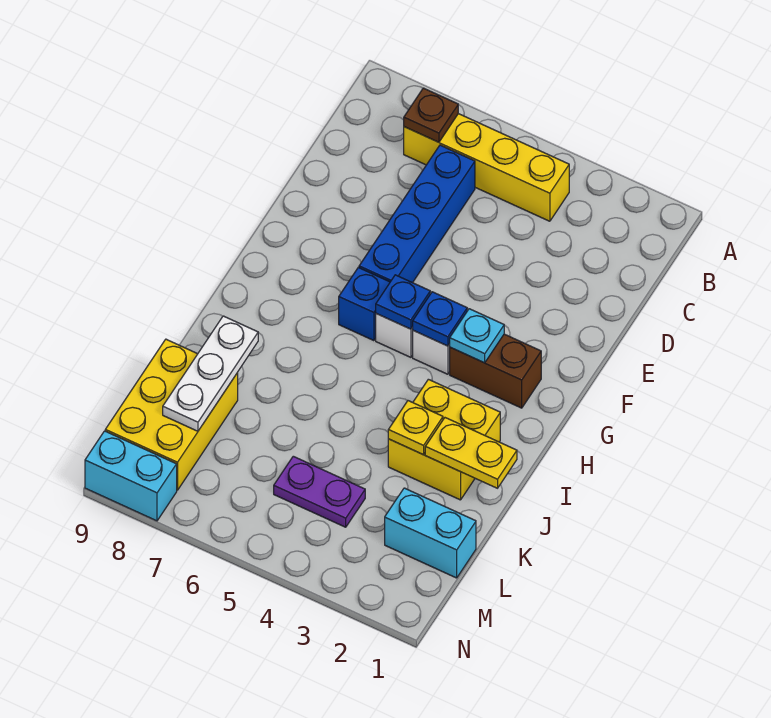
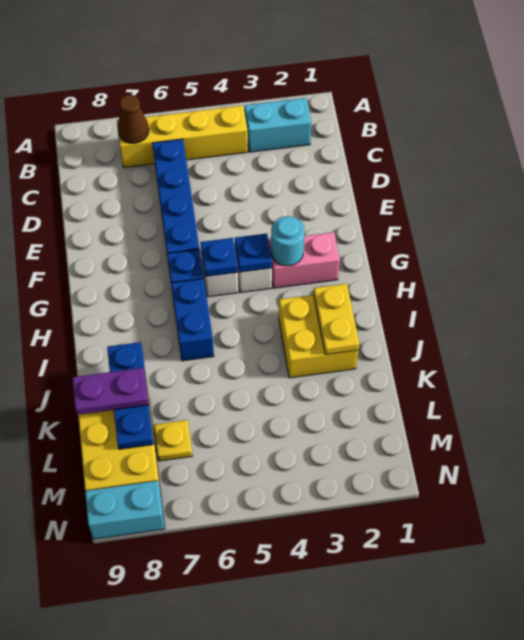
brown plate B7 level 2 -> brown cone B7 level 2
brown brick G2:G3 level 1 -> pink brick G2:G3 level 1
cyan plate G3 level 2 -> cyan round brick G3 level 2
none -> blue brick H6:I6 level 1
yellow plate J1:J2 level 2 -> yellow plate I2:J2 level 2
yellow plate J3 level 2 -> yellow plate L7 level 1
white plate J8:L8 level 2 -> blue plate J8:L8 level 2
cyan brick L1:L2 level 1 -> cyan brick B2:B3 level 1
purple plate L4:L5 level 1 -> purple plate K8:K9 level 3

